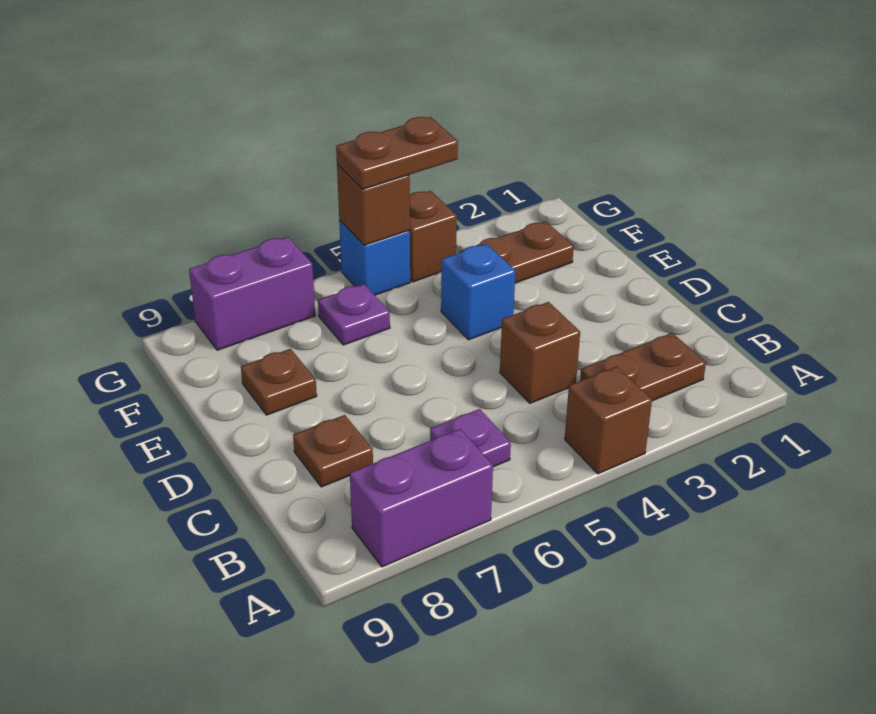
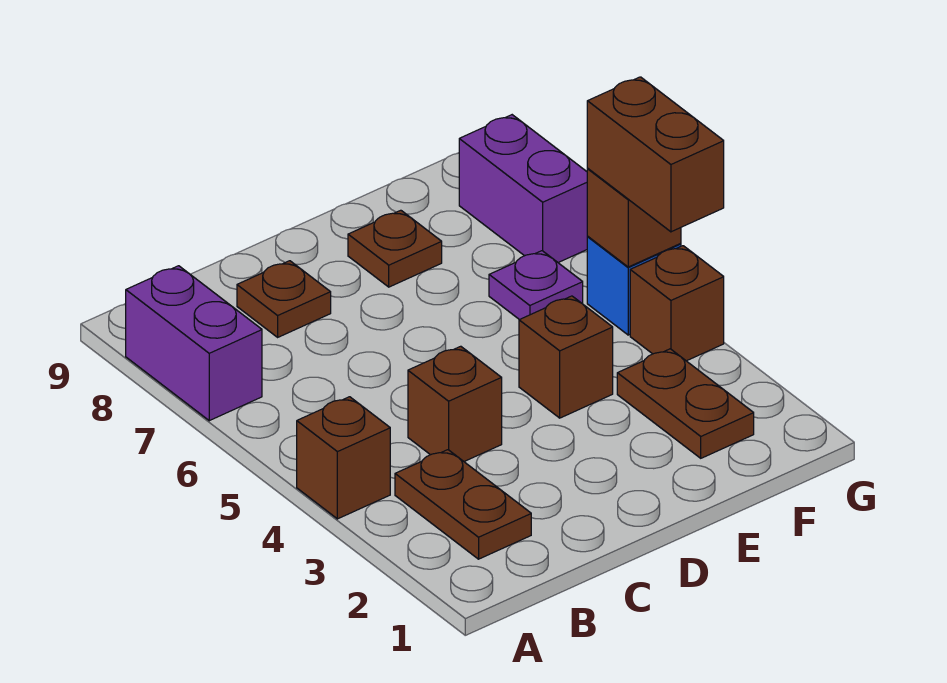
purple plate B6 level 1 -> none
blue brick E4 level 1 -> brown brick E4 level 1
brown plate G4:G5 level 3 -> brown brick G4:G5 level 3

